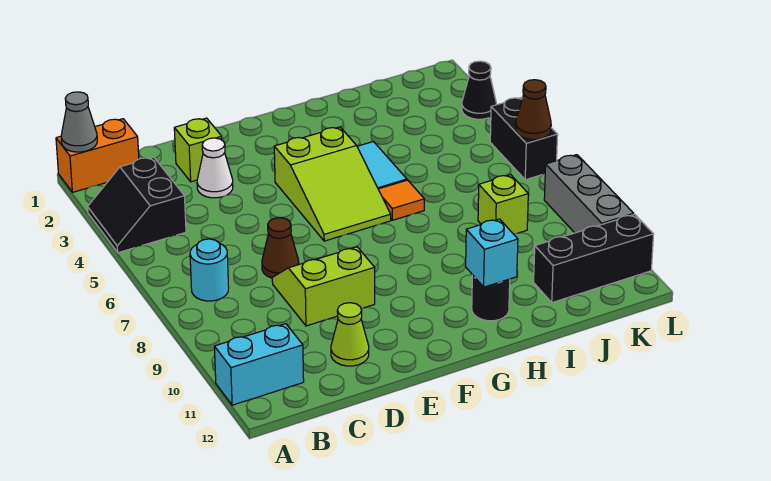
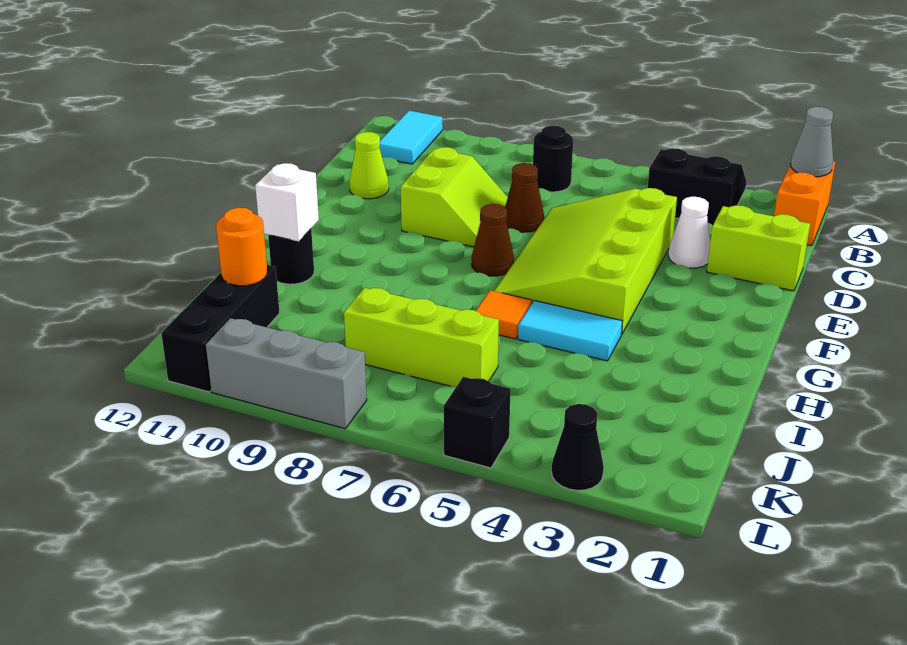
cyan brick A11:B11 level 1 -> cyan tile A11:B11 level 1
cyan round brick B7 level 1 -> black round brick B7 level 1
lime brick D2 level 1 -> lime brick D1:D2 level 1
lime slope F4:G6 level 1 top 4 -> lime slope D4:G6 level 1 top 4
cyan brick H11 level 2 -> white brick H11 level 2
lime brick J8 level 1 -> lime brick J6:J8 level 1
none -> orange round brick J11 level 2
black brick L5:L6 level 1 -> black brick L5 level 1
brown cone L6 level 2 -> brown cone F7 level 1

